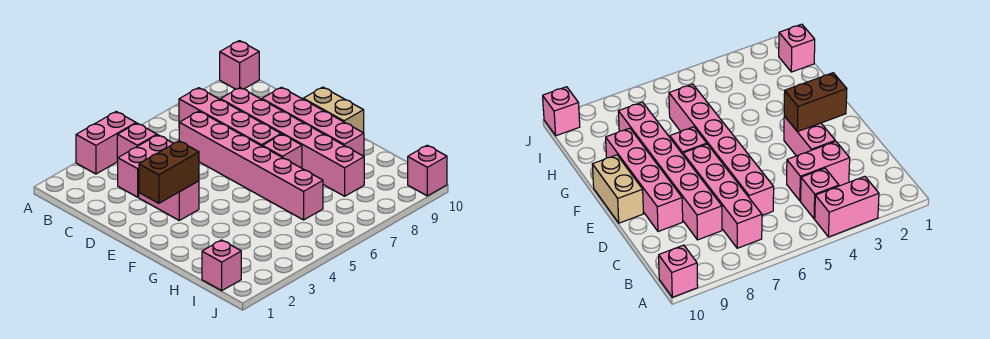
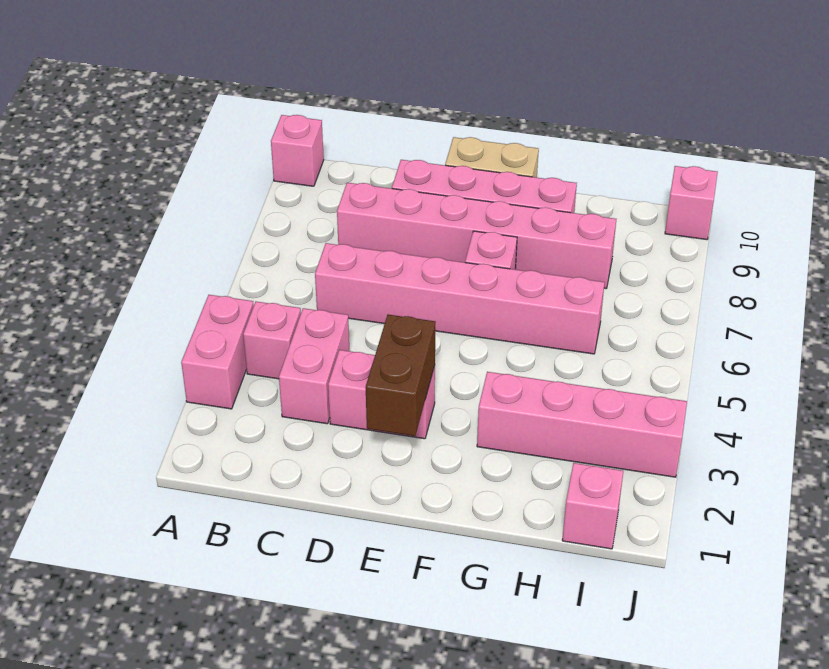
pink brick B7:E7 level 1 -> pink brick G3:J3 level 1

